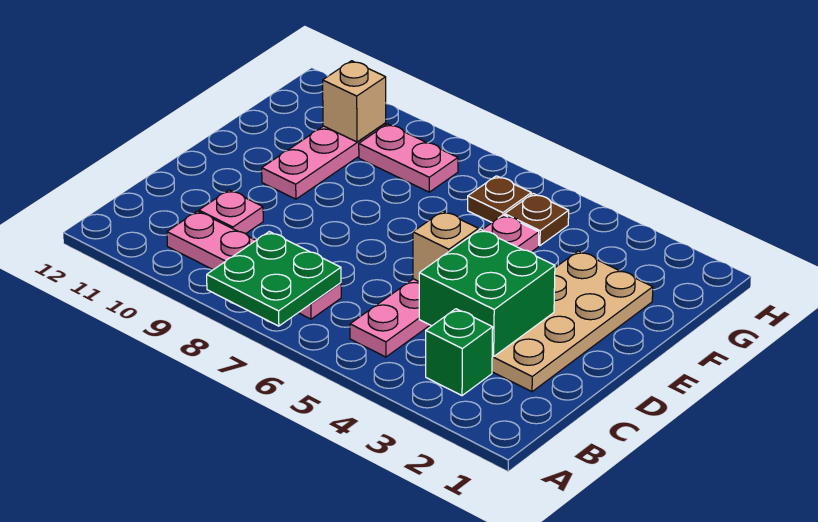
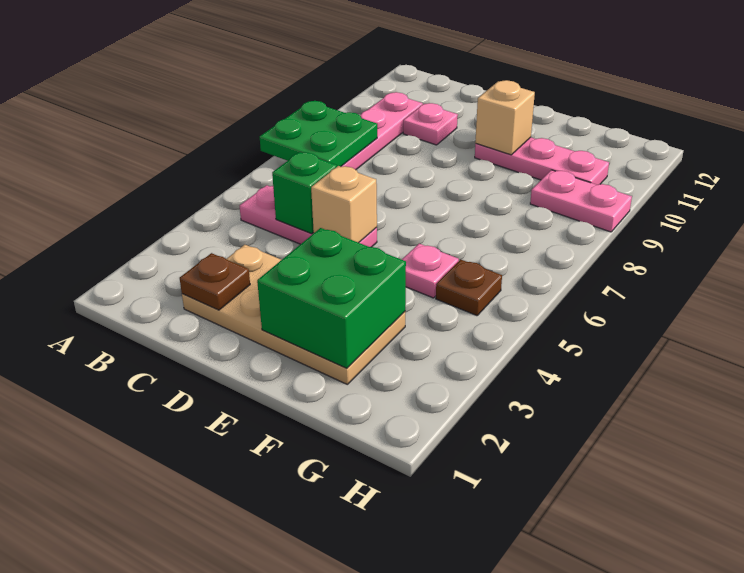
green brick B3 level 1 -> green brick C5 level 2
green brick C3:D4 level 2 -> green brick E2:F3 level 2
brown plate G6 level 1 -> brown plate C2 level 2
pink plate G8:G9 level 1 -> pink plate G9:H9 level 1
tan brick G10 level 2 -> tan brick E10 level 2

